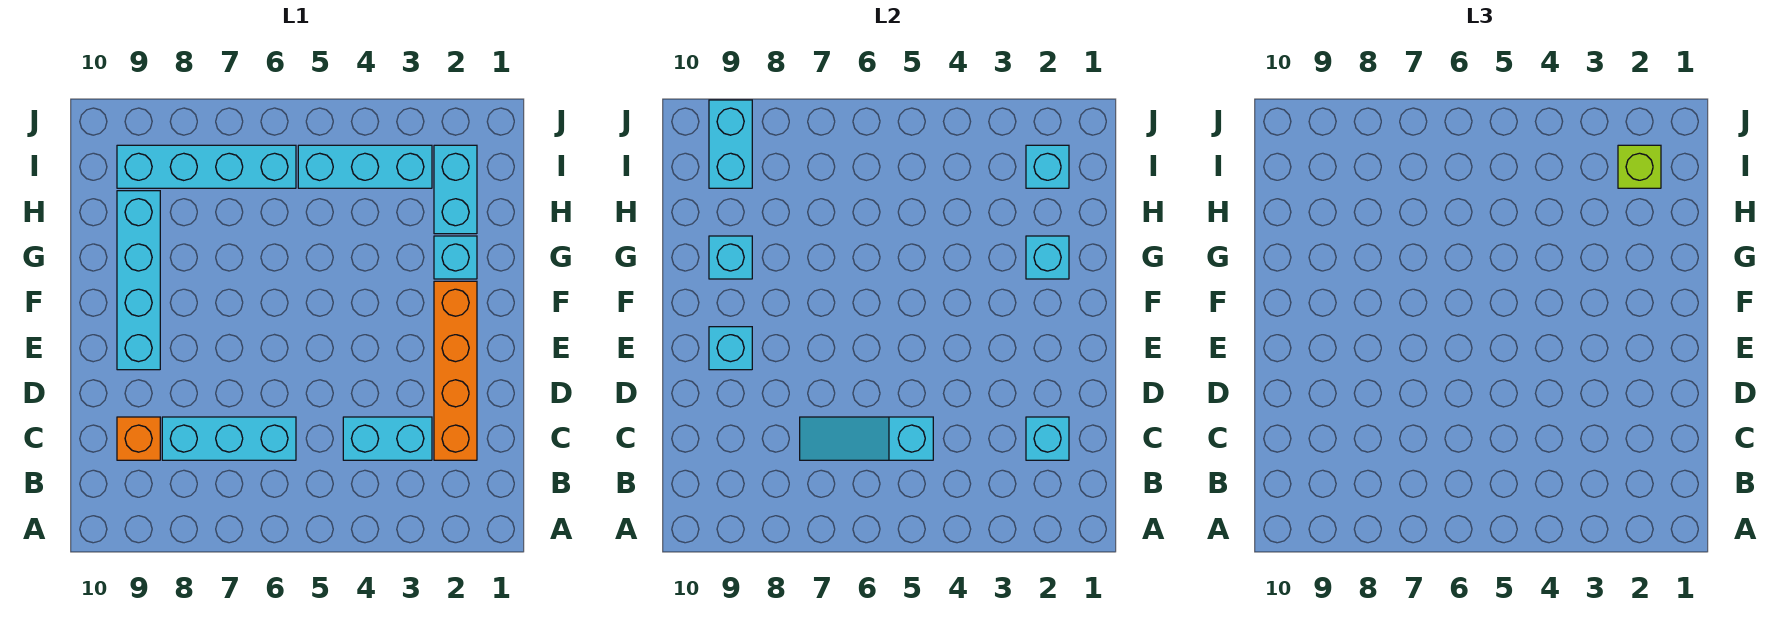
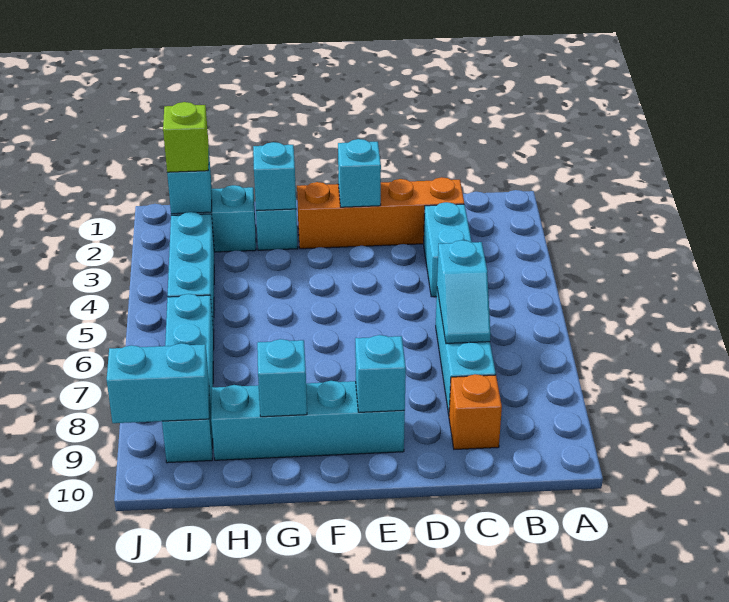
cyan brick C2 level 2 -> cyan brick E2 level 2
cyan slope C5:C7 level 2 top 5 -> cyan slope C6:C7 level 2 top 6

